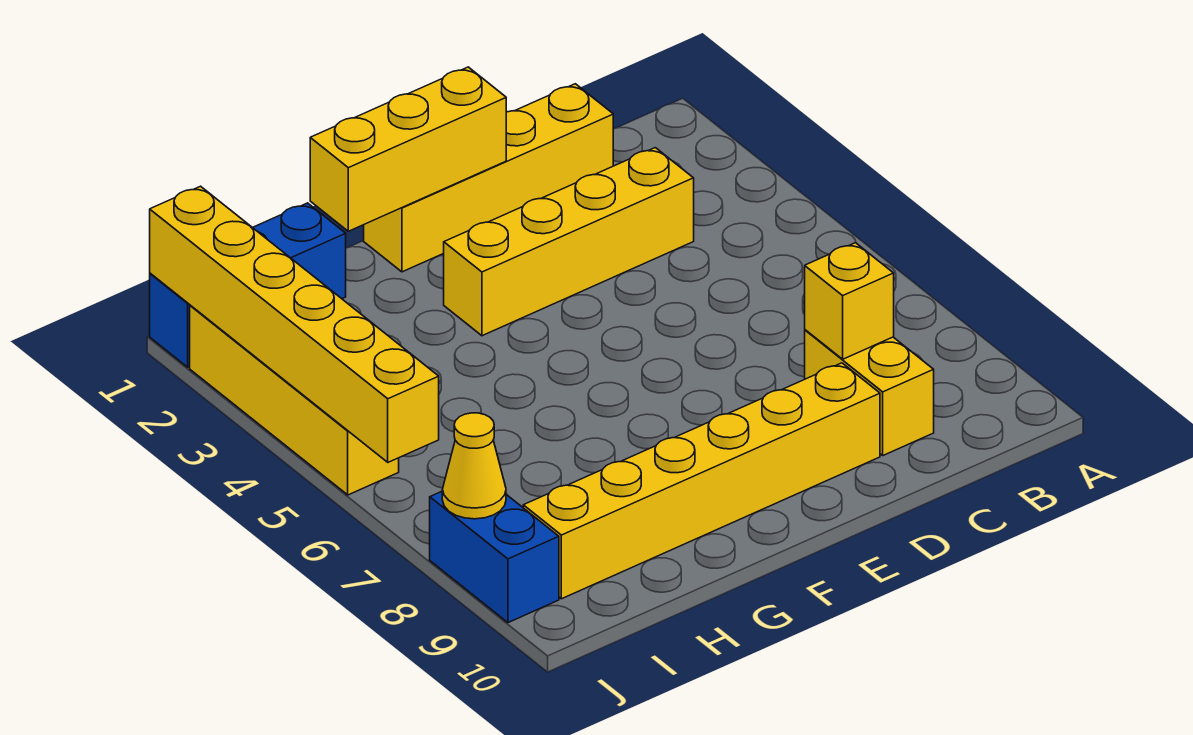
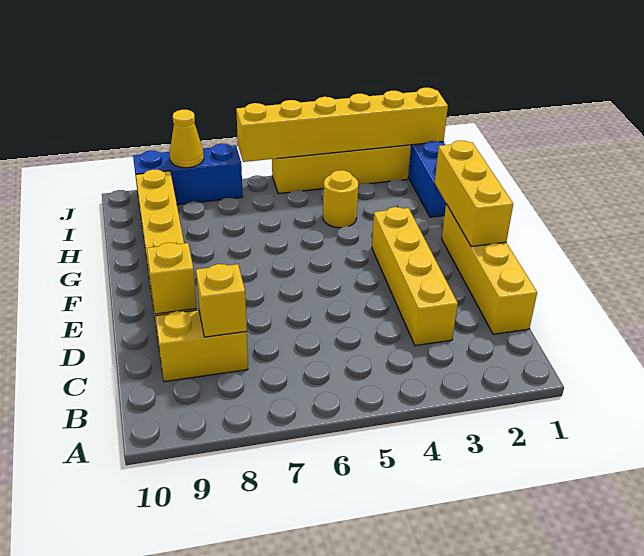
none -> yellow brick D9 level 2
none -> yellow round brick H4 level 1
blue brick J8:J9 level 1 -> blue brick J7:J9 level 1

